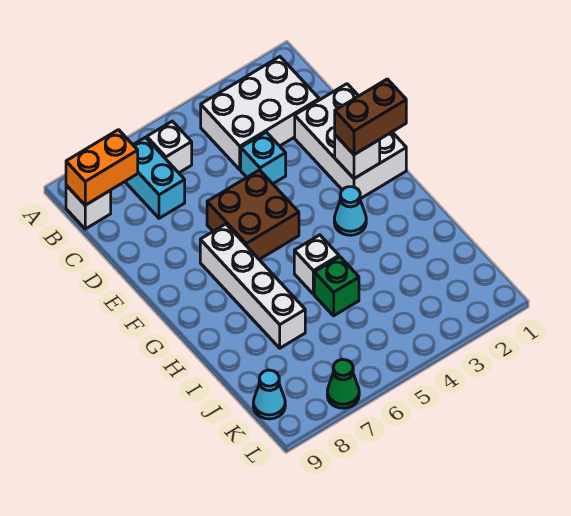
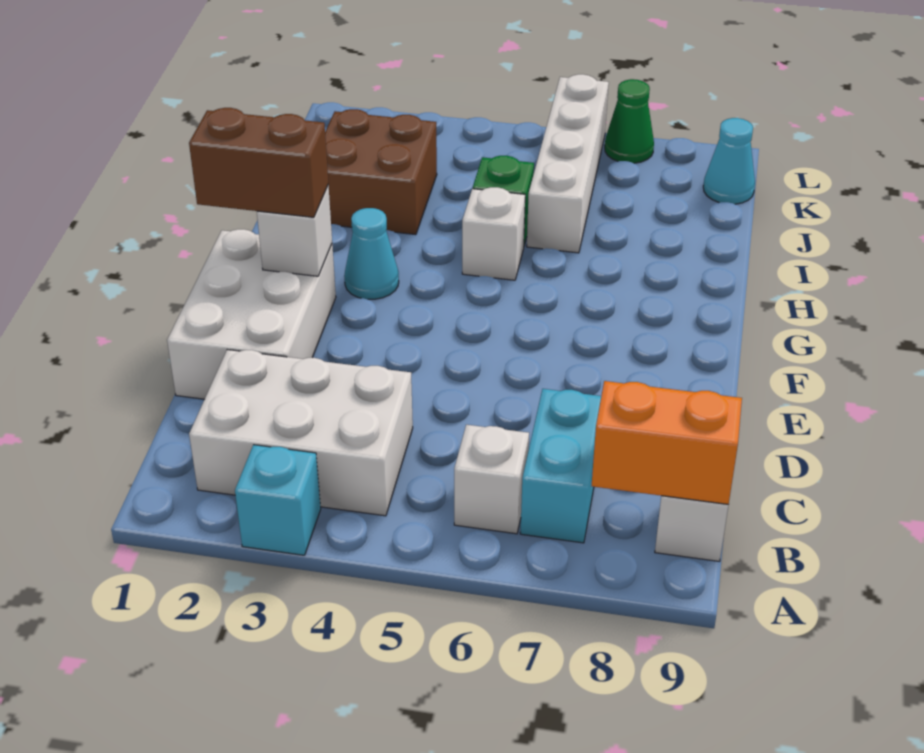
cyan brick D4 level 1 -> cyan brick A3 level 1
brown brick E5:F6 level 1 -> brown brick I2:J3 level 1
white brick F7:I7 level 1 -> white brick I6:L6 level 1

